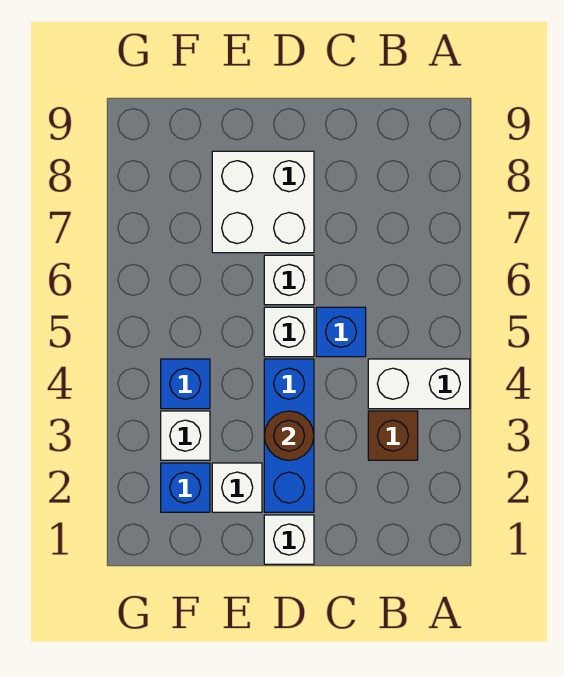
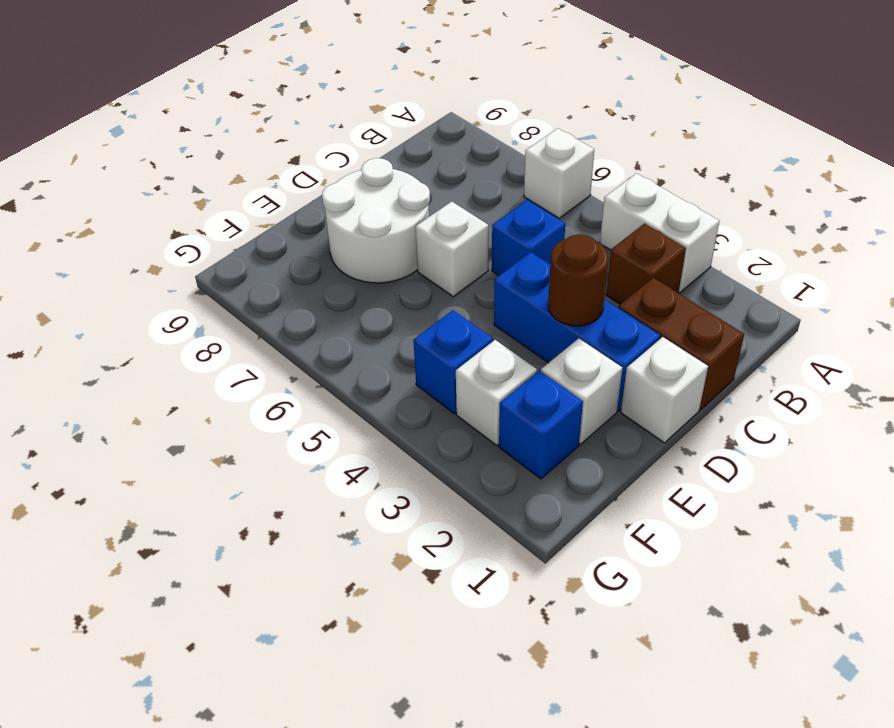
white brick A4:B4 level 1 -> white brick A3:A4 level 1
none -> brown brick C1:C2 level 1
white brick D5 level 1 -> white brick A6 level 1
white brick D7:E8 level 1 -> white round brick D7:E8 level 1

